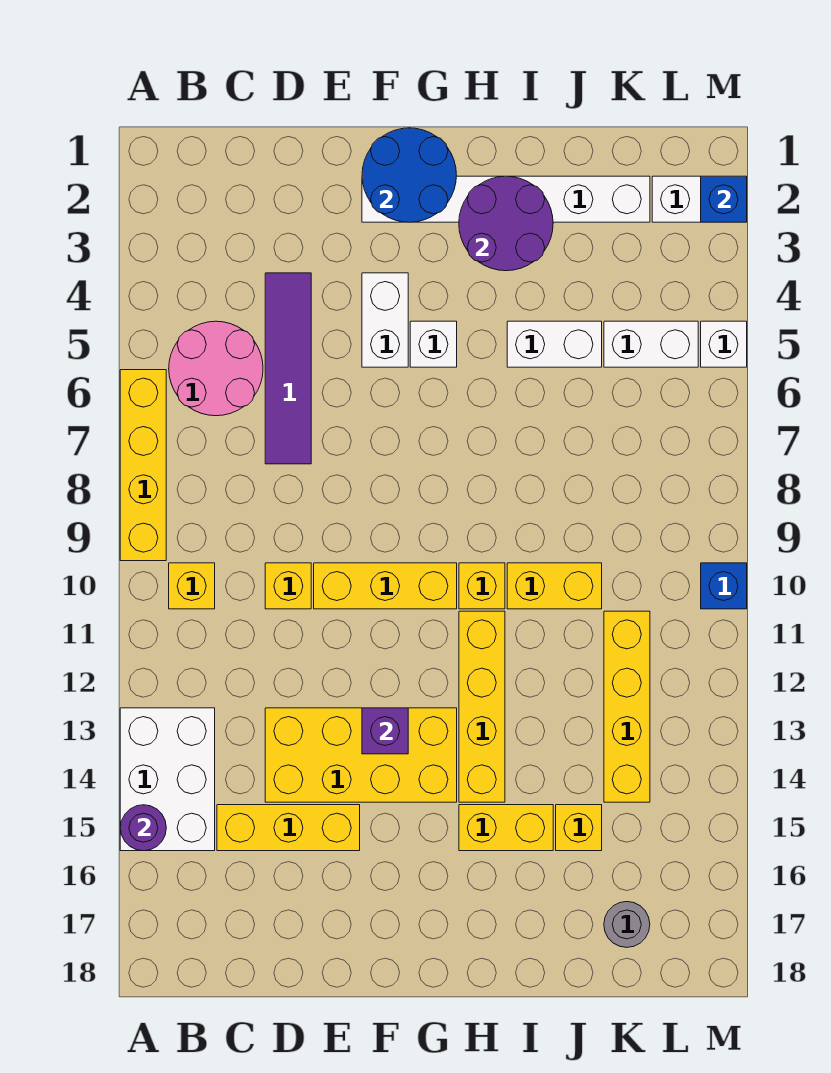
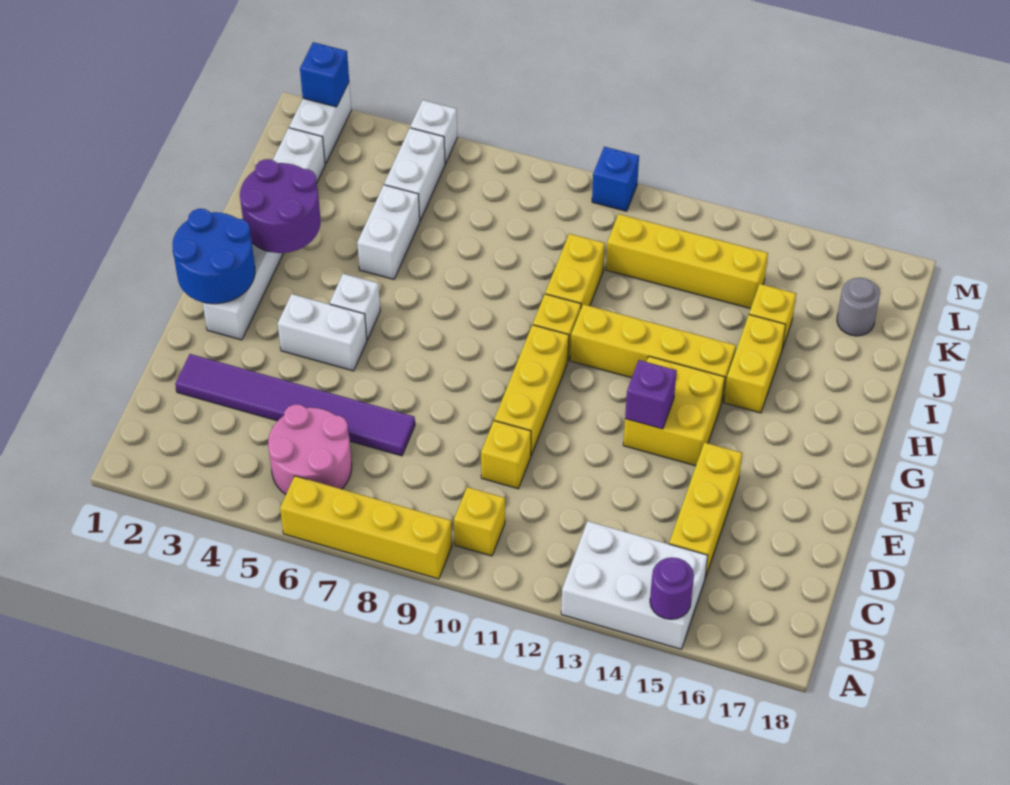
purple tile D4:D7 level 1 -> purple tile D2:D7 level 1
yellow brick D13:G14 level 1 -> yellow brick F13:G14 level 1

